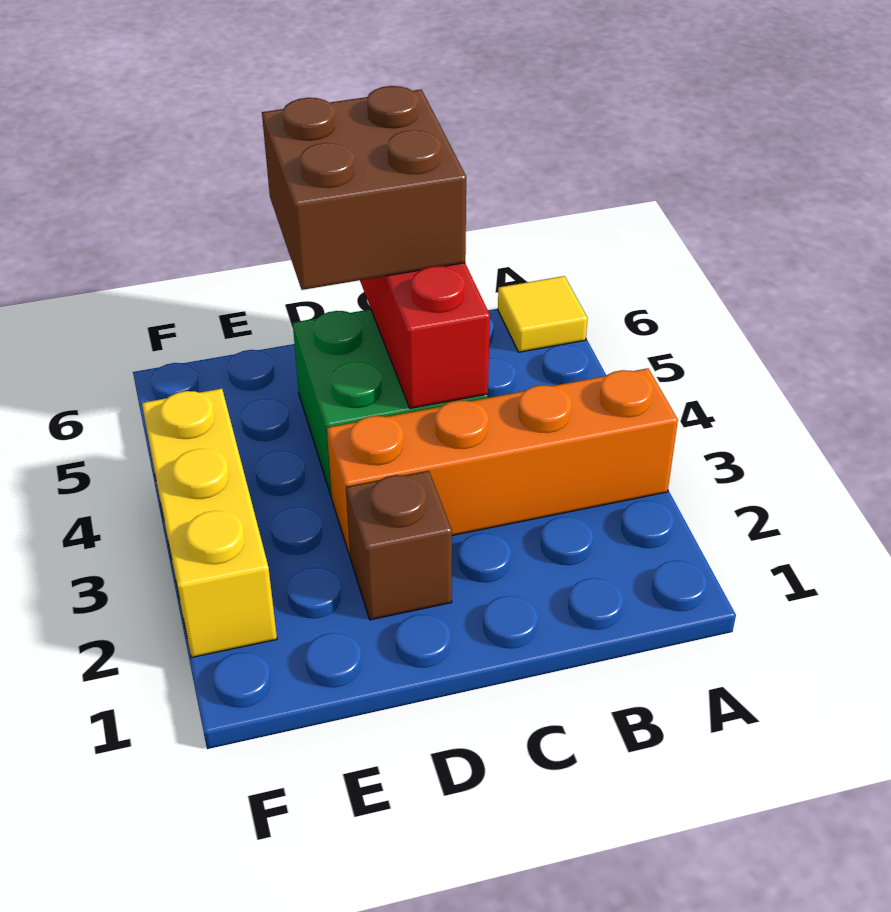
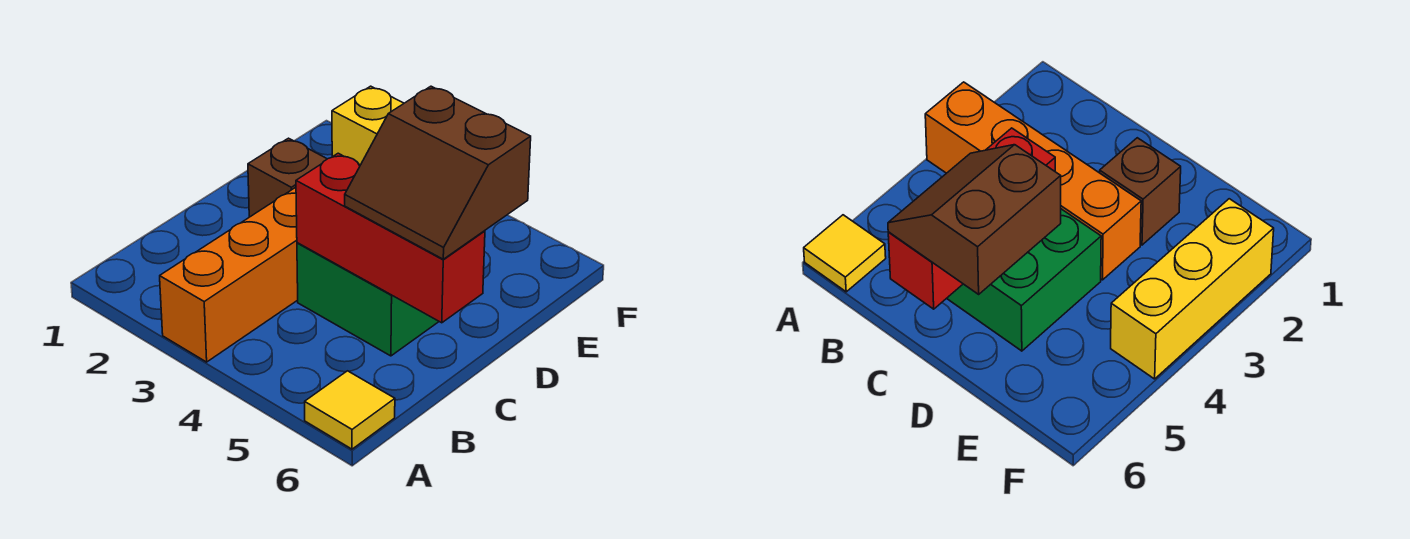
brown brick C5:D6 level 3 -> brown slope C5:D6 level 3 top D

